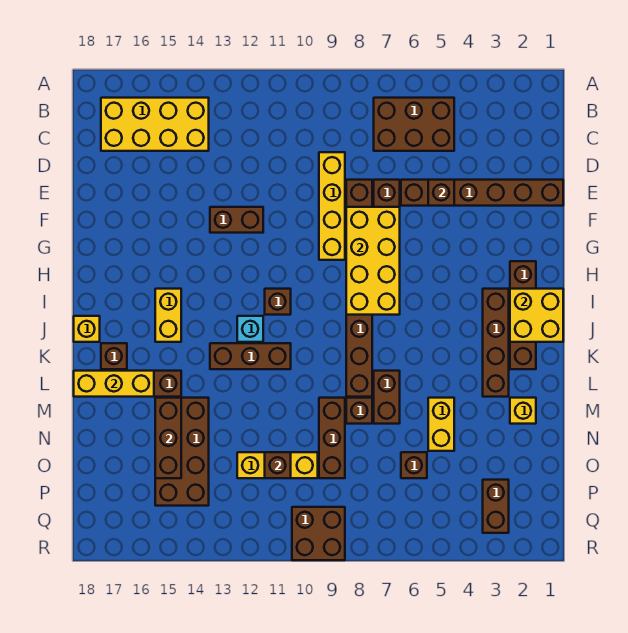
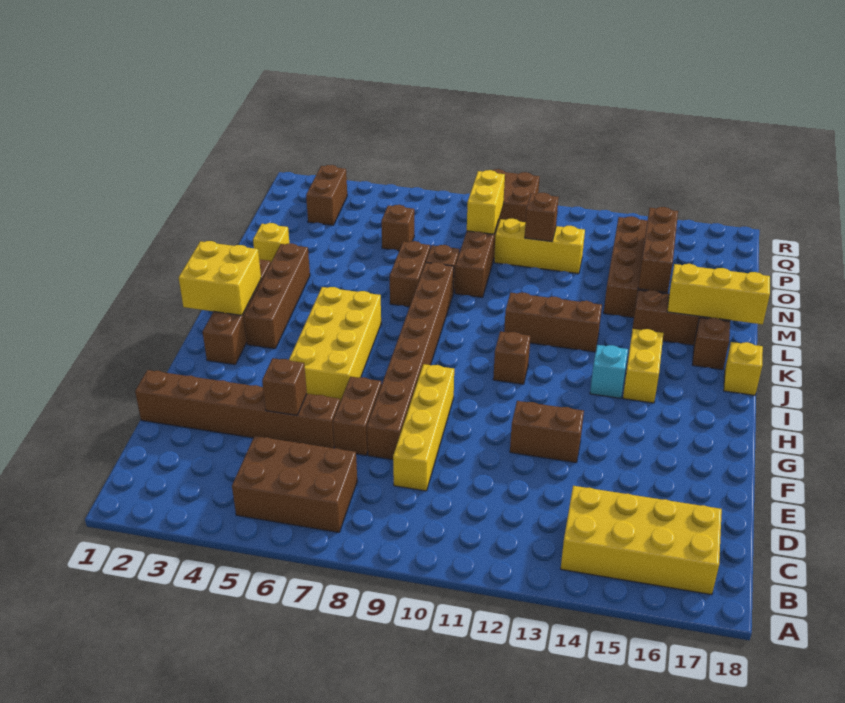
yellow brick F7:I8 level 2 -> yellow brick G5:J6 level 1
cyan brick J12 level 1 -> cyan brick I14 level 1
yellow brick M5:N5 level 1 -> yellow brick O9:P9 level 2

